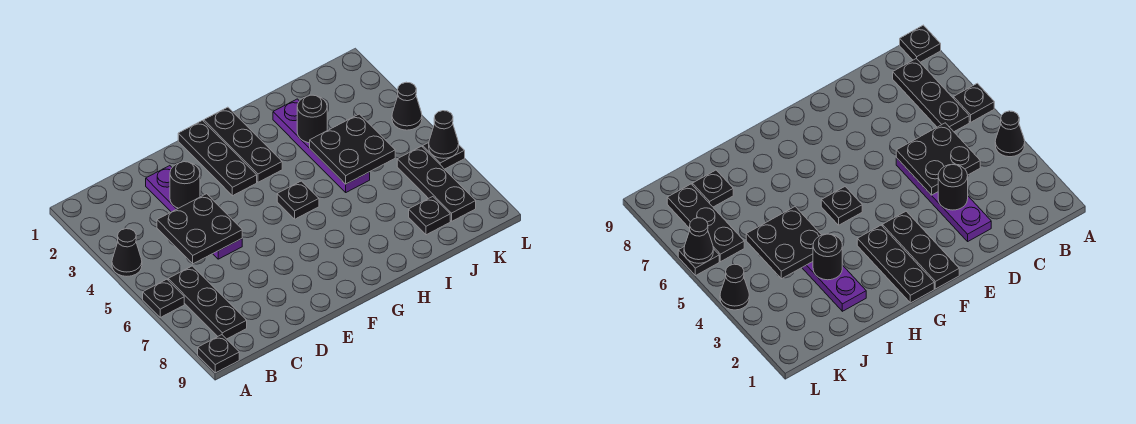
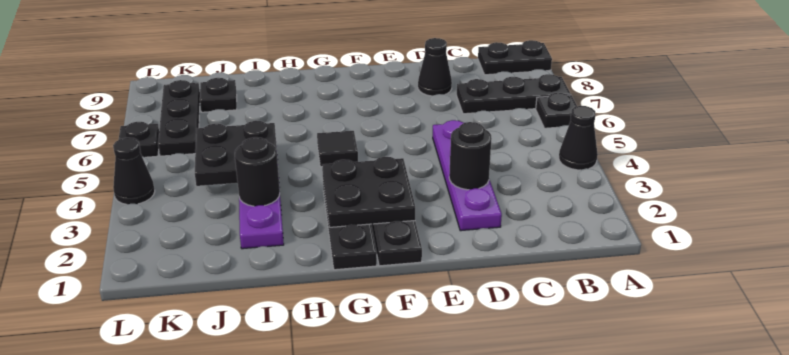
black plate A9 level 1 -> black plate A9:B9 level 1
black plate B6:B8 level 1 -> black plate A7:C7 level 1
black plate C4:D5 level 2 -> black plate F2:G3 level 2
black plate G5 level 1 -> black tile G5 level 1
black cone L6 level 2 -> black cone D8 level 1

